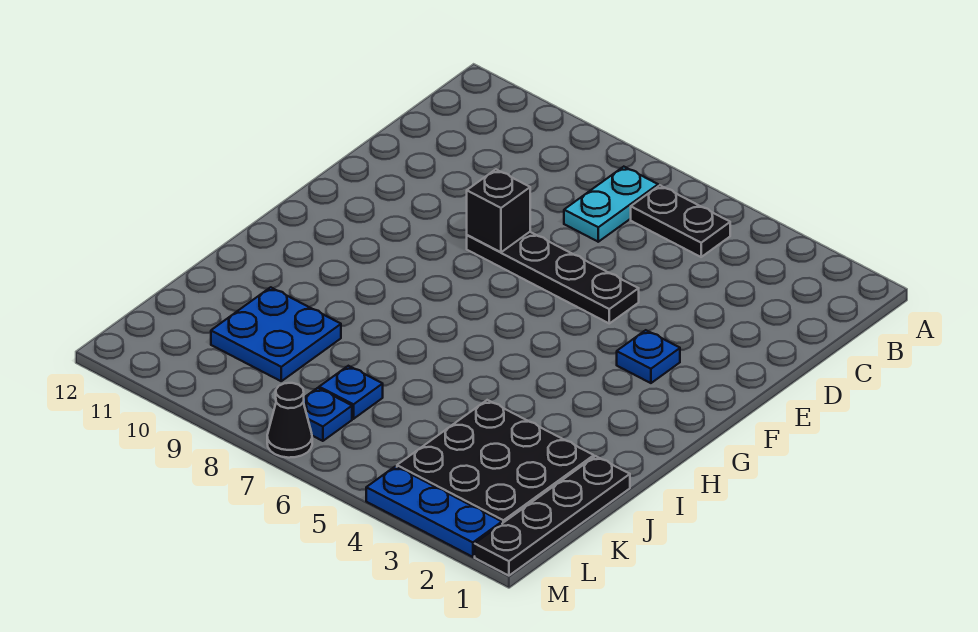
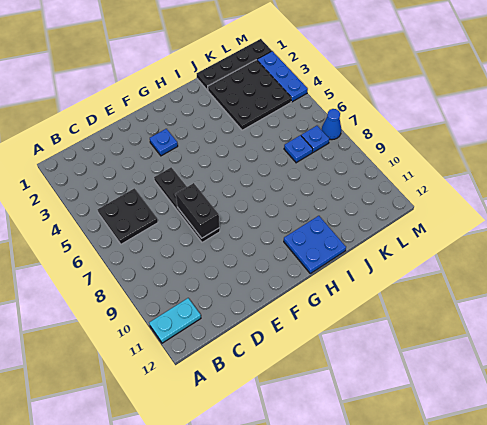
black plate B5:B6 level 1 -> black plate B5:C6 level 1
cyan plate B7:C7 level 1 -> cyan plate A11:B11 level 1
black brick E8 level 2 -> black brick E7:E8 level 2
blue plate J9:K10 level 1 -> blue plate H11:I12 level 1
black cone M7 level 1 -> blue cone M7 level 1

